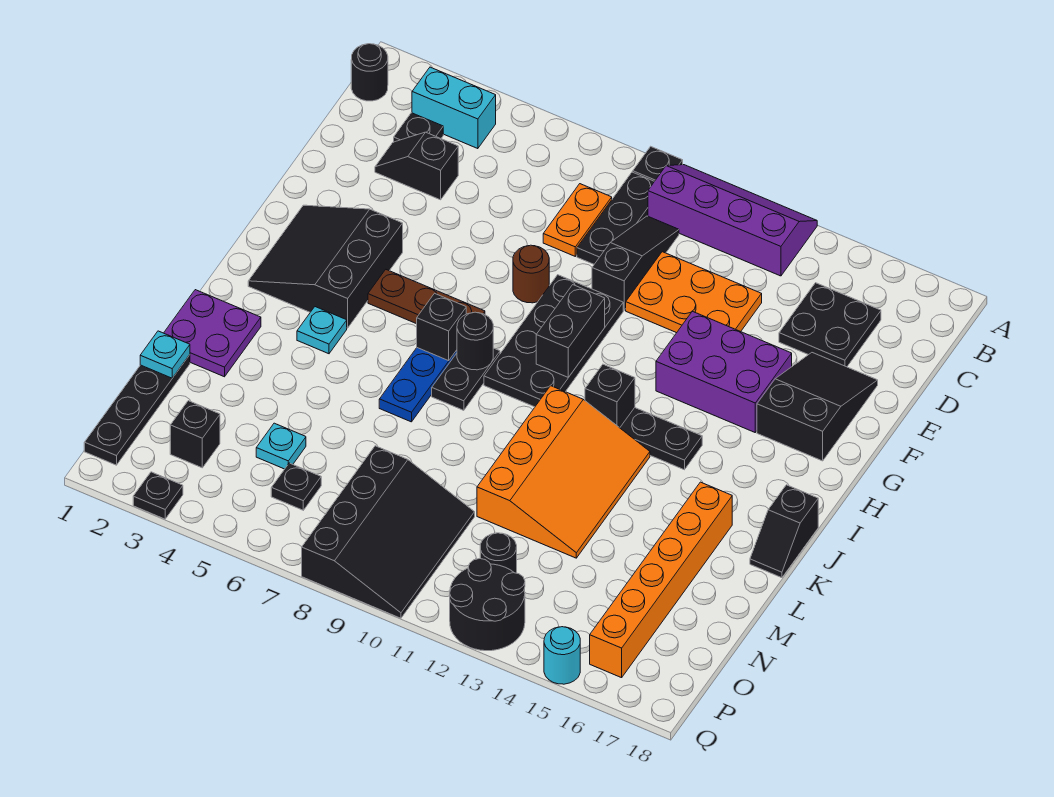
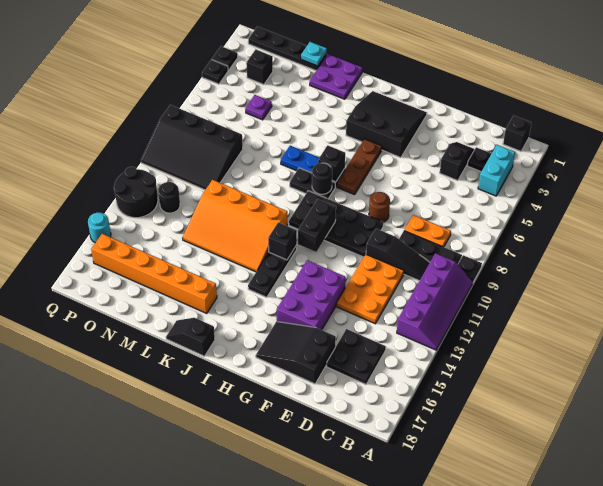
black round brick B1 level 1 -> black brick B1 level 1
black slope E16:G17 level 1 top G -> black slope E16:G17 level 1 top E
black brick G10:H10 level 2 -> black brick H10:H11 level 2
cyan plate J4 level 1 -> none
cyan plate N5 level 1 -> purple plate N5 level 1
black plate O6 level 1 -> black plate Q4 level 1

